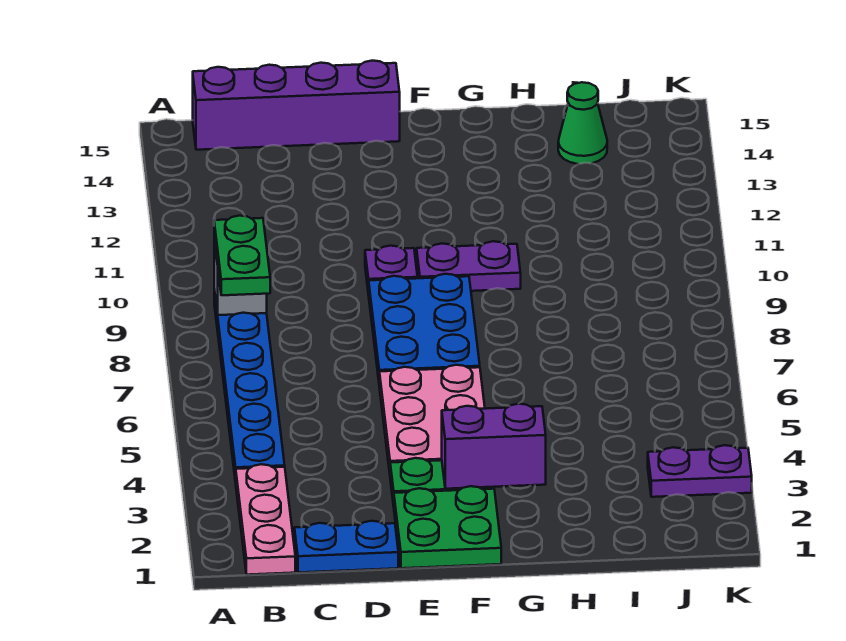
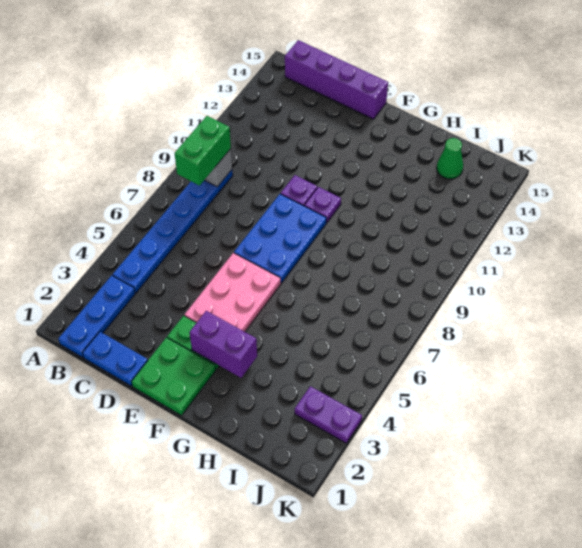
pink plate B1:B3 level 1 -> blue plate B1:B3 level 1
green plate B8:B9 level 3 -> green brick B8:B9 level 3
purple plate F10:G10 level 1 -> purple plate F10 level 1

